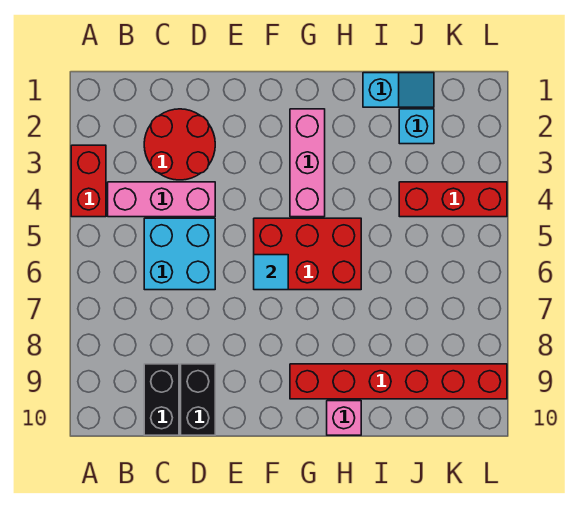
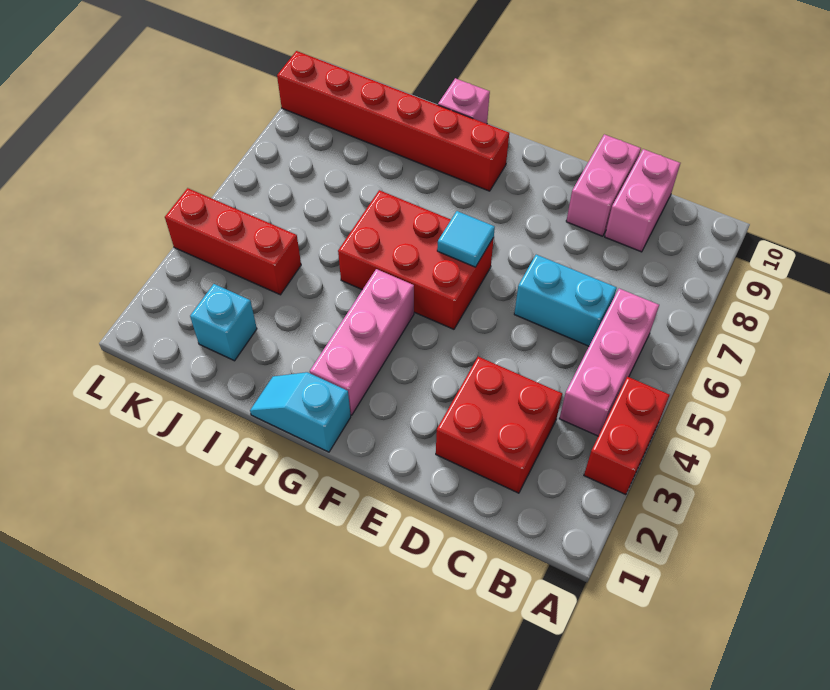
pink brick B4:D4 level 1 -> pink brick B4:B6 level 1
red round brick C2:D3 level 1 -> red brick C2:D3 level 1
cyan brick C5:D6 level 1 -> cyan brick C6:D6 level 1
black brick C9:C10 level 1 -> pink brick C9:C10 level 1
black brick D9:D10 level 1 -> pink brick D9:D10 level 1
cyan slope I1:J1 level 1 top I -> cyan slope G1:H1 level 1 top G

